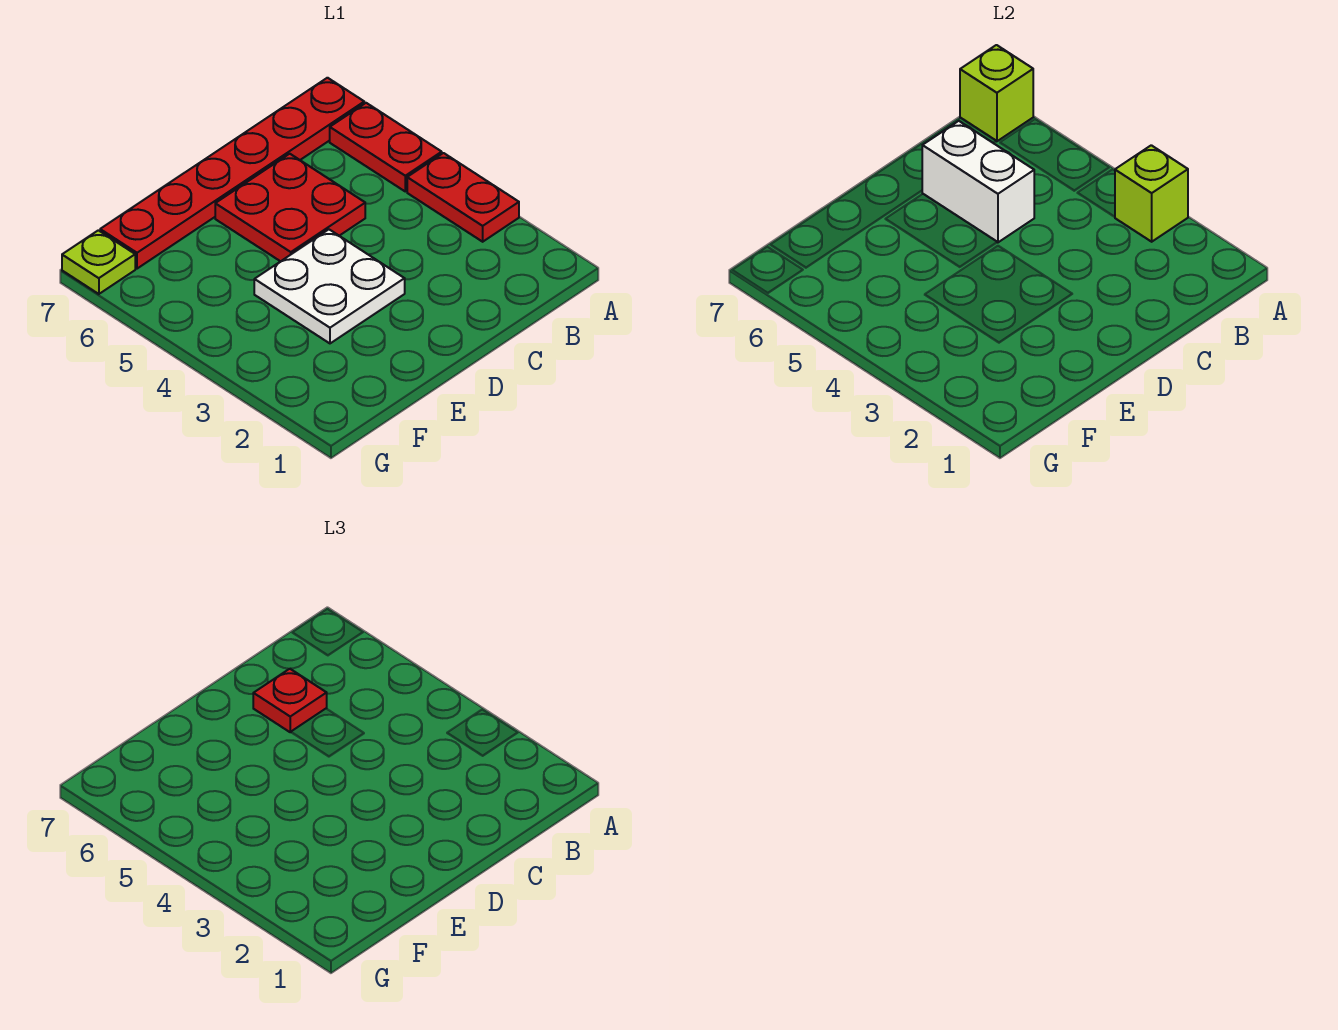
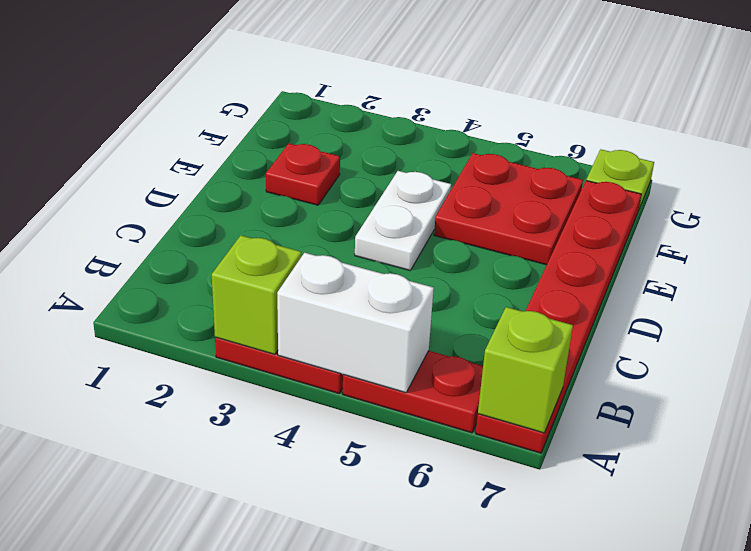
red plate C5:D6 level 1 -> red plate E5:F6 level 1
white brick C5:C6 level 2 -> white brick A4:A5 level 2
red plate C6 level 3 -> red plate E2 level 1
white plate D3:E4 level 1 -> white plate D4:E4 level 1

